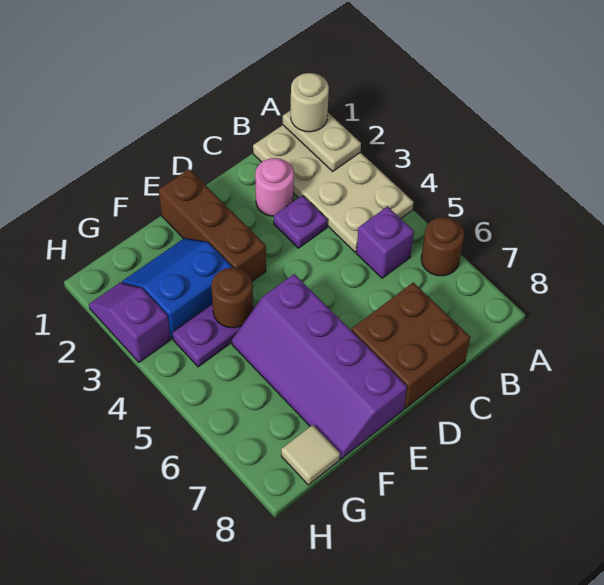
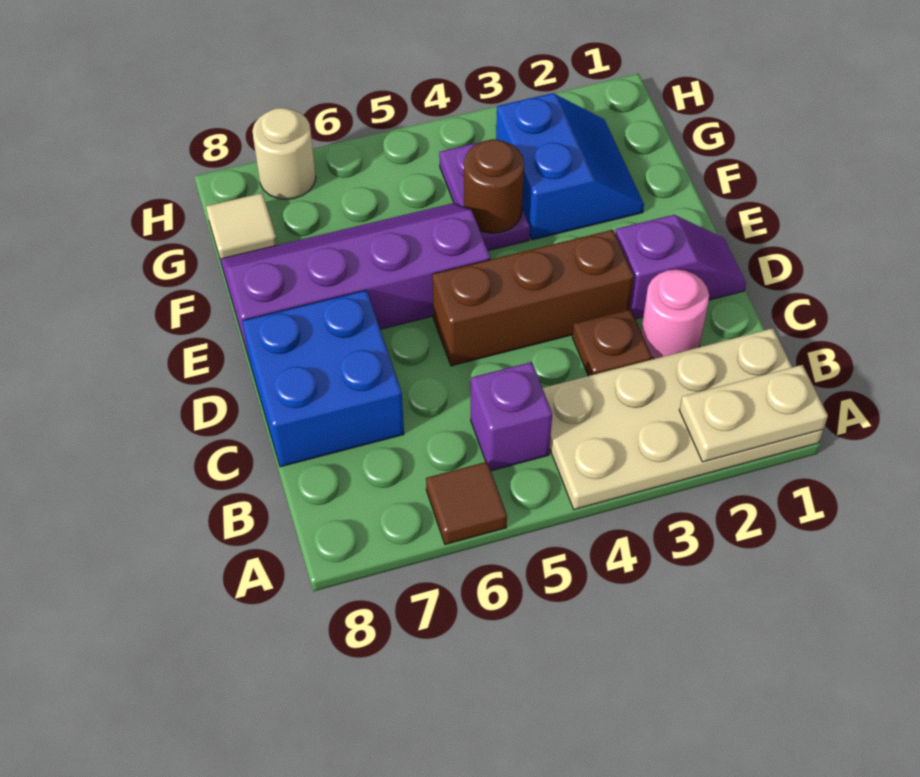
tan round brick A1 level 3 -> tan round brick H7 level 1
brown round brick A6 level 1 -> brown tile A6 level 1
purple plate C3 level 1 -> brown plate C3 level 1
brown brick C7:D8 level 1 -> blue brick C7:D8 level 1
brown brick E1:E3 level 1 -> brown brick D3:D5 level 1
purple slope H2:H3 level 1 top 3 -> purple slope D1:D2 level 1 top 2

